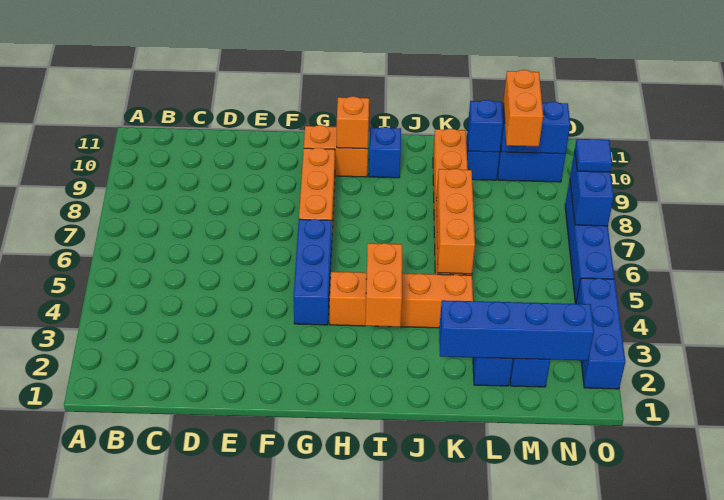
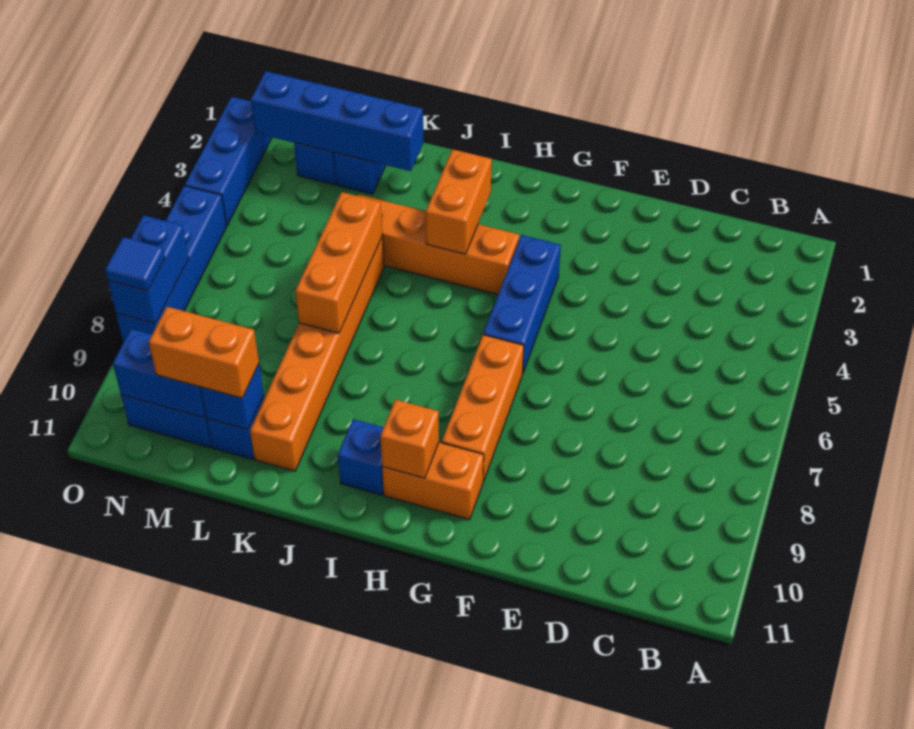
orange brick M9:M10 level 3 -> orange brick L10:M10 level 3

